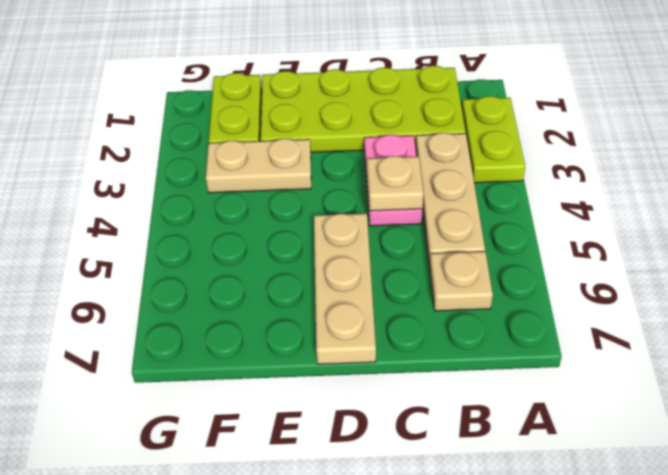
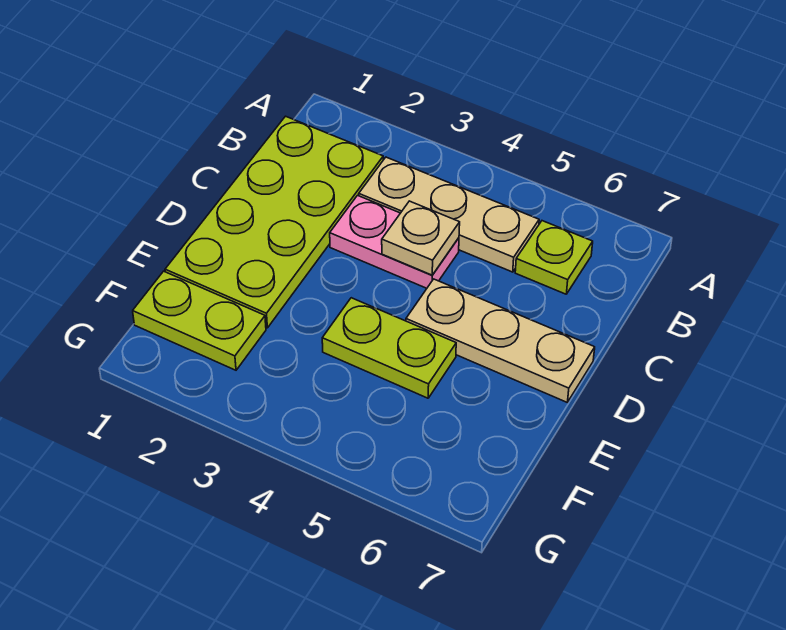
lime plate A2:A3 level 1 -> lime plate E4:E5 level 1
tan plate B6 level 1 -> lime plate B6 level 1
tan plate E3:F3 level 1 -> none

